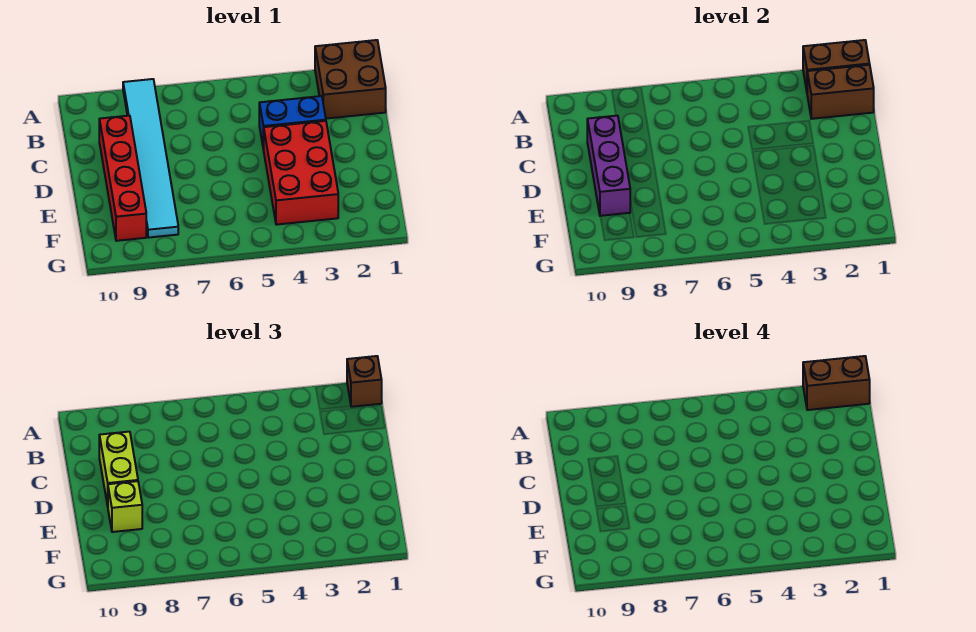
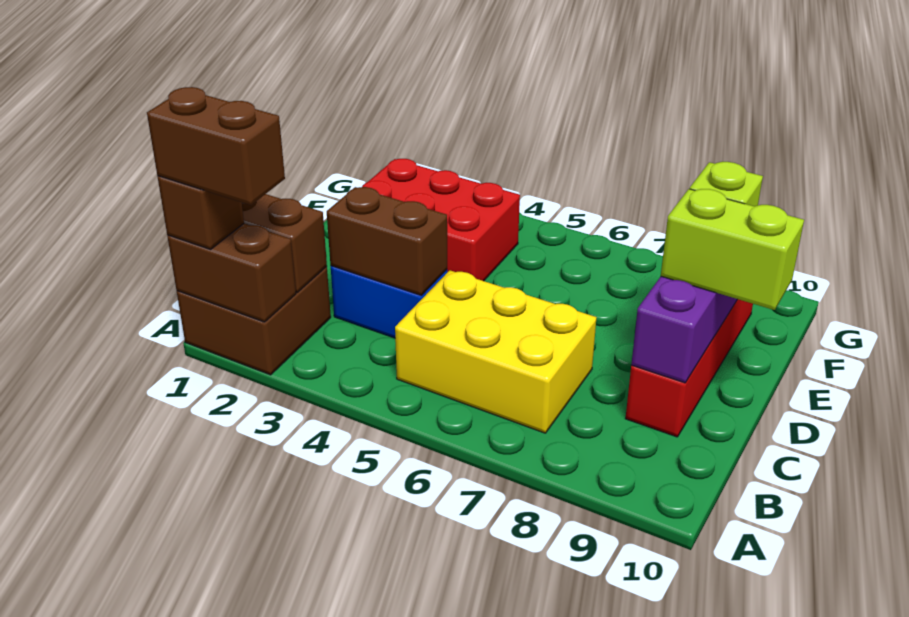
cyan tile A8:F8 level 1 -> none
none -> yellow brick B5:C7 level 1
none -> brown brick C3:C4 level 2
lime brick C9:D9 level 3 -> lime brick D9:D10 level 3
red brick D3:F4 level 1 -> red brick E2:F4 level 1

